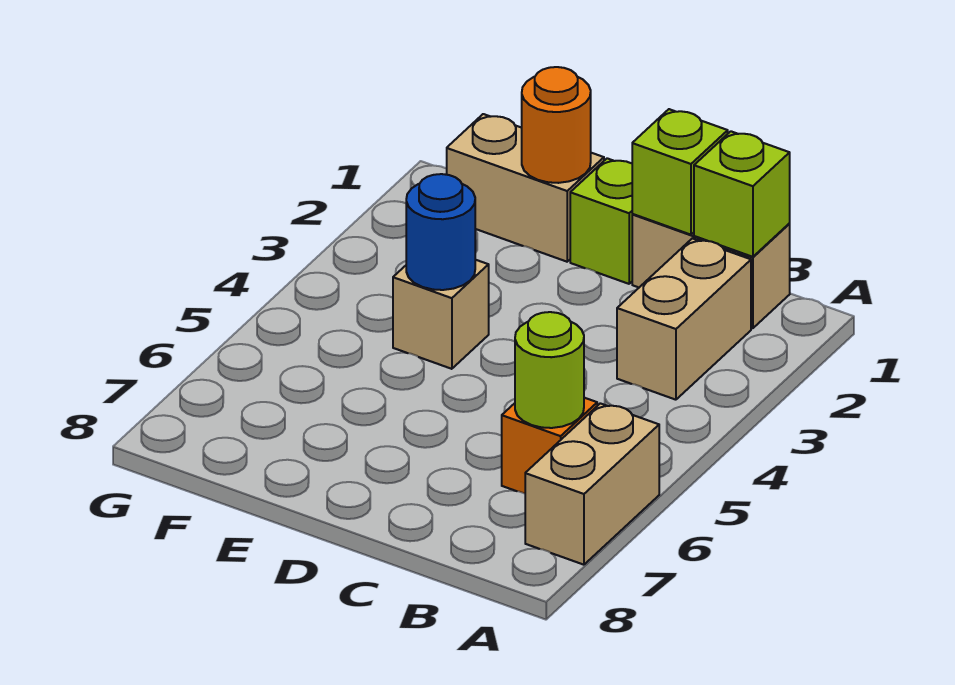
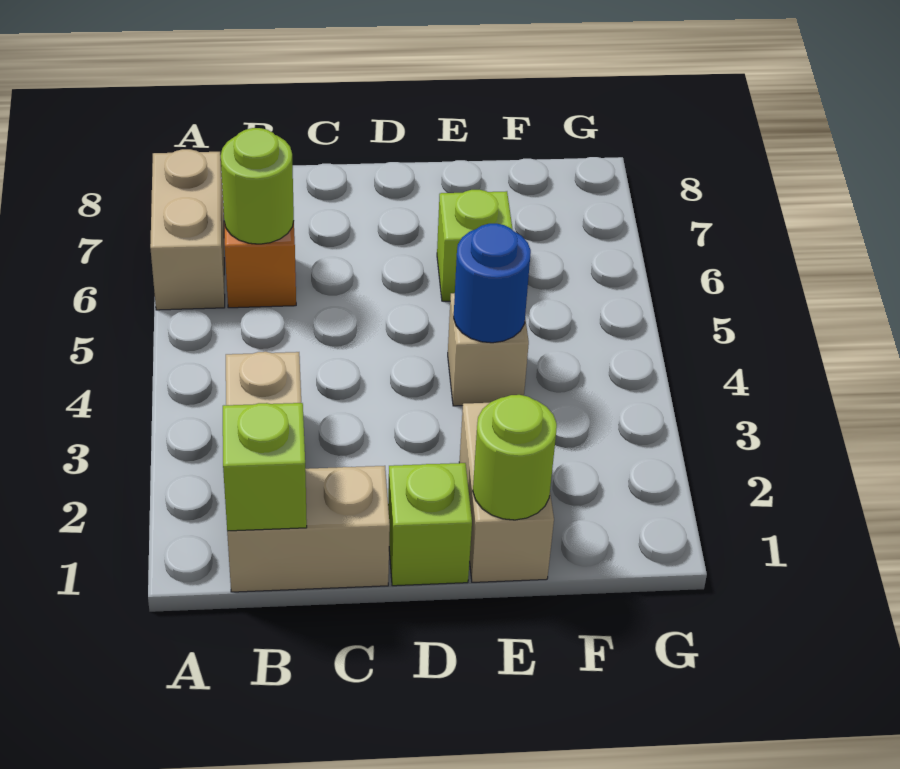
lime brick C1 level 2 -> lime brick E6 level 1
tan brick E1:F1 level 1 -> tan brick E1:E2 level 1
orange round brick E1 level 2 -> lime round brick E1 level 2

